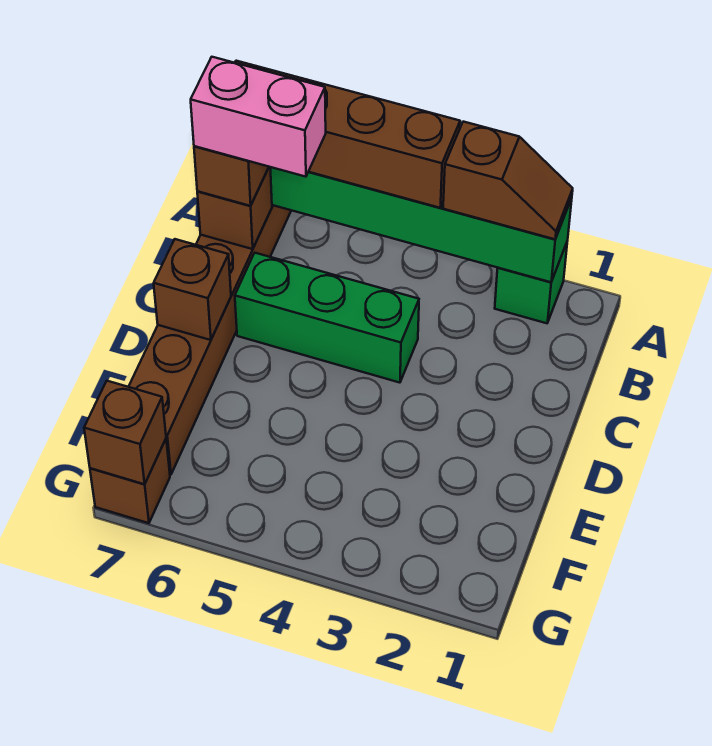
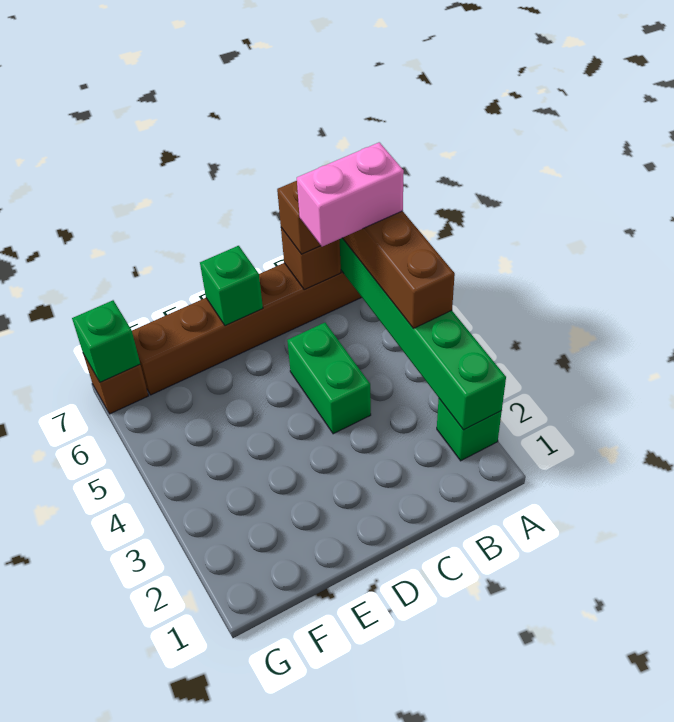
brown slope A2:A3 level 3 top 3 -> none
pink brick B6:B7 level 4 -> pink brick A6:B6 level 4
green brick C4:C6 level 1 -> green brick C4:C5 level 1
brown brick D7 level 2 -> green brick D7 level 2
brown brick G7 level 2 -> green brick G7 level 2

